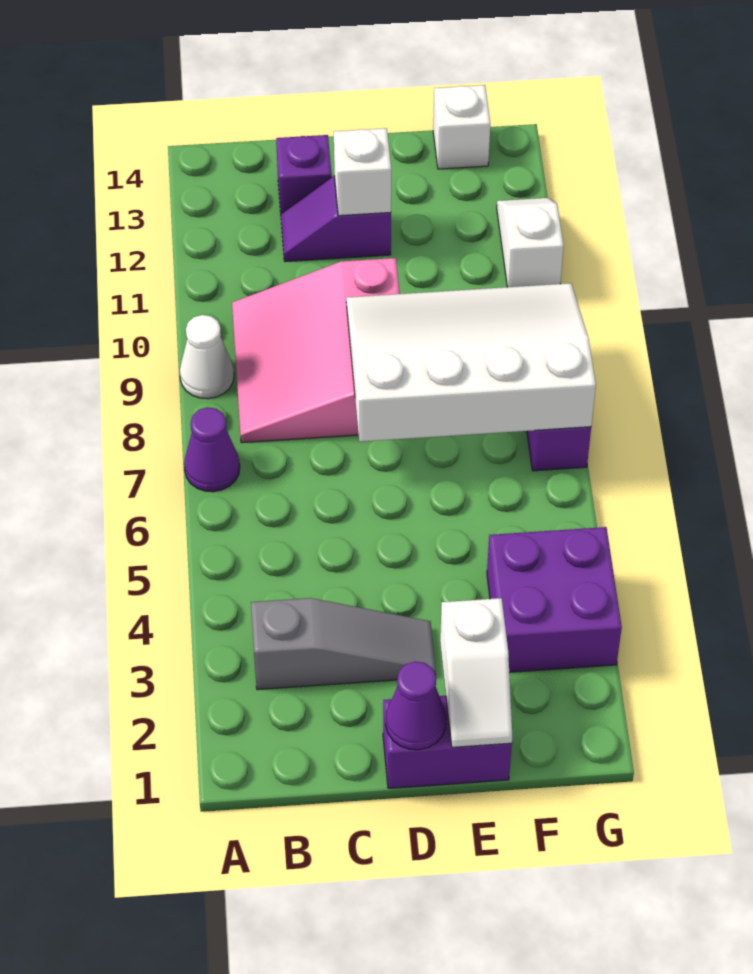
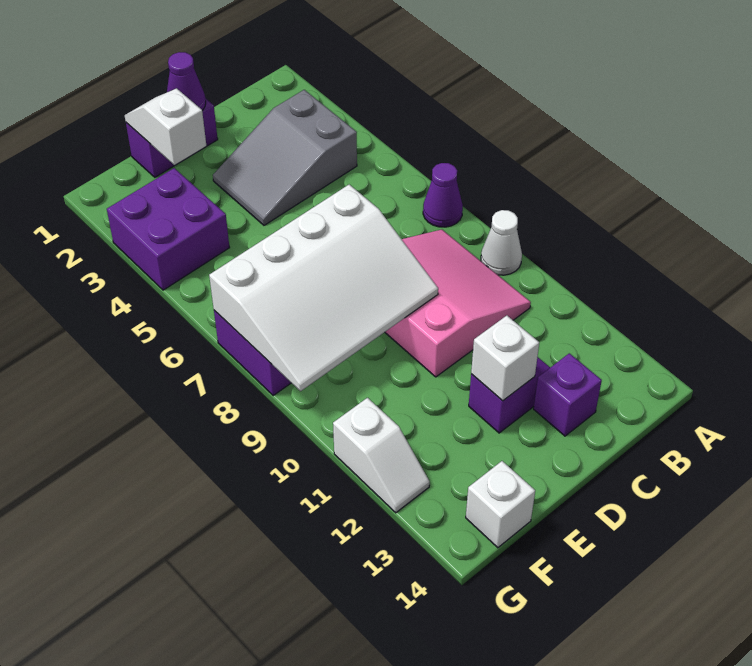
grey slope B3:D3 level 1 top B -> grey slope B3:D4 level 1 top B

